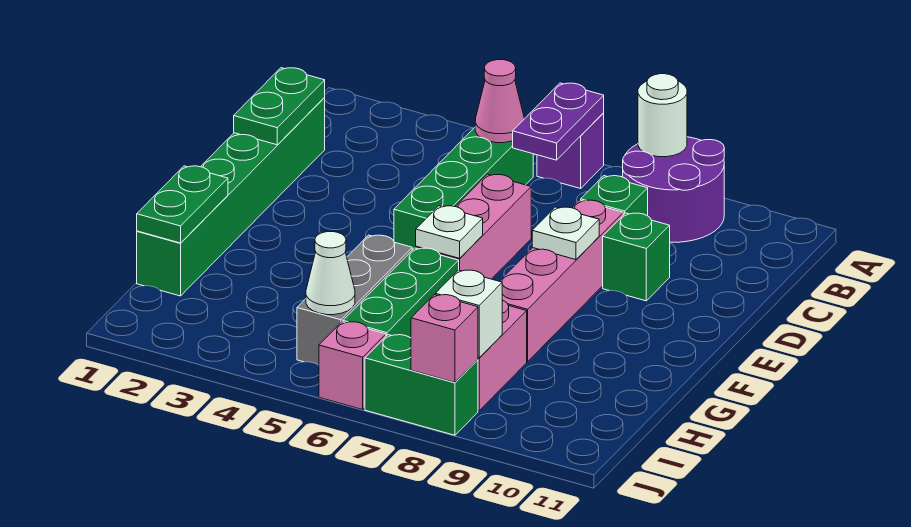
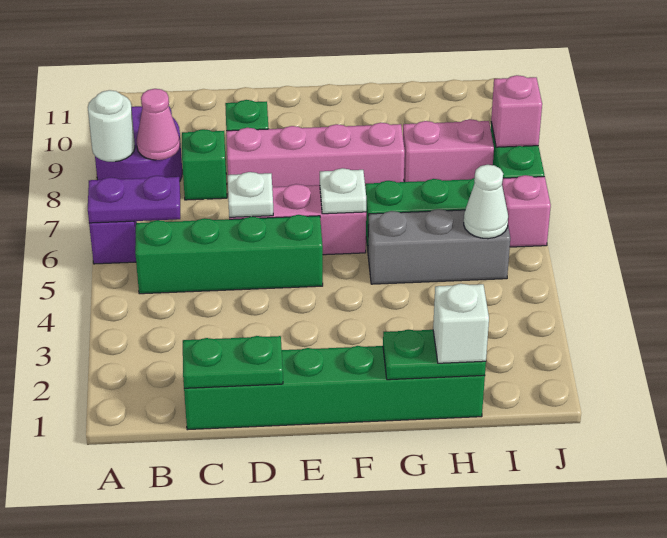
pink cone B5 level 2 -> pink cone B8 level 2
white plate E8 level 2 -> white plate D6 level 2
white brick I8 level 2 -> white brick H1 level 3

